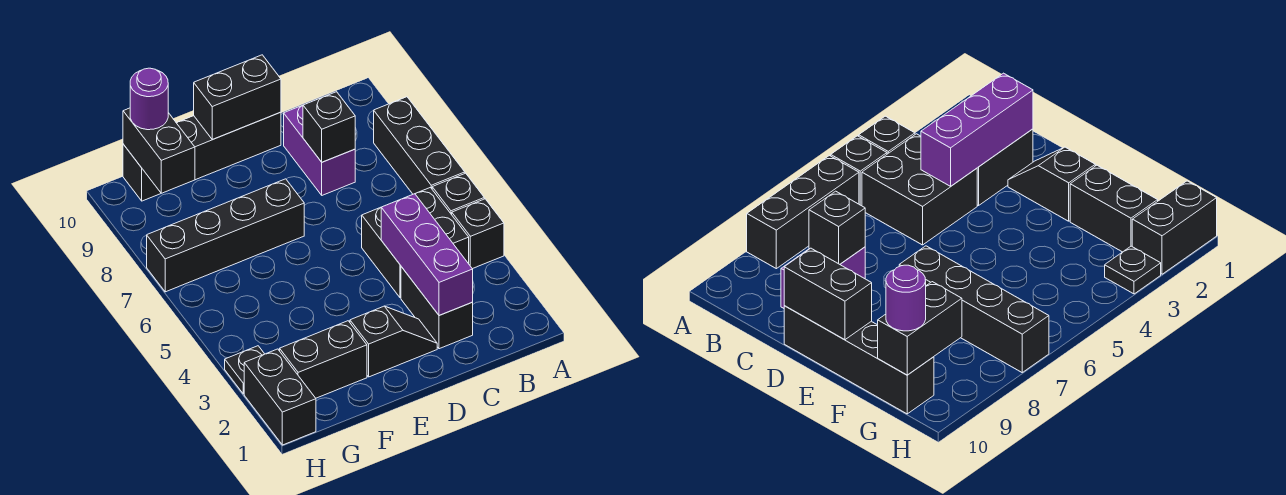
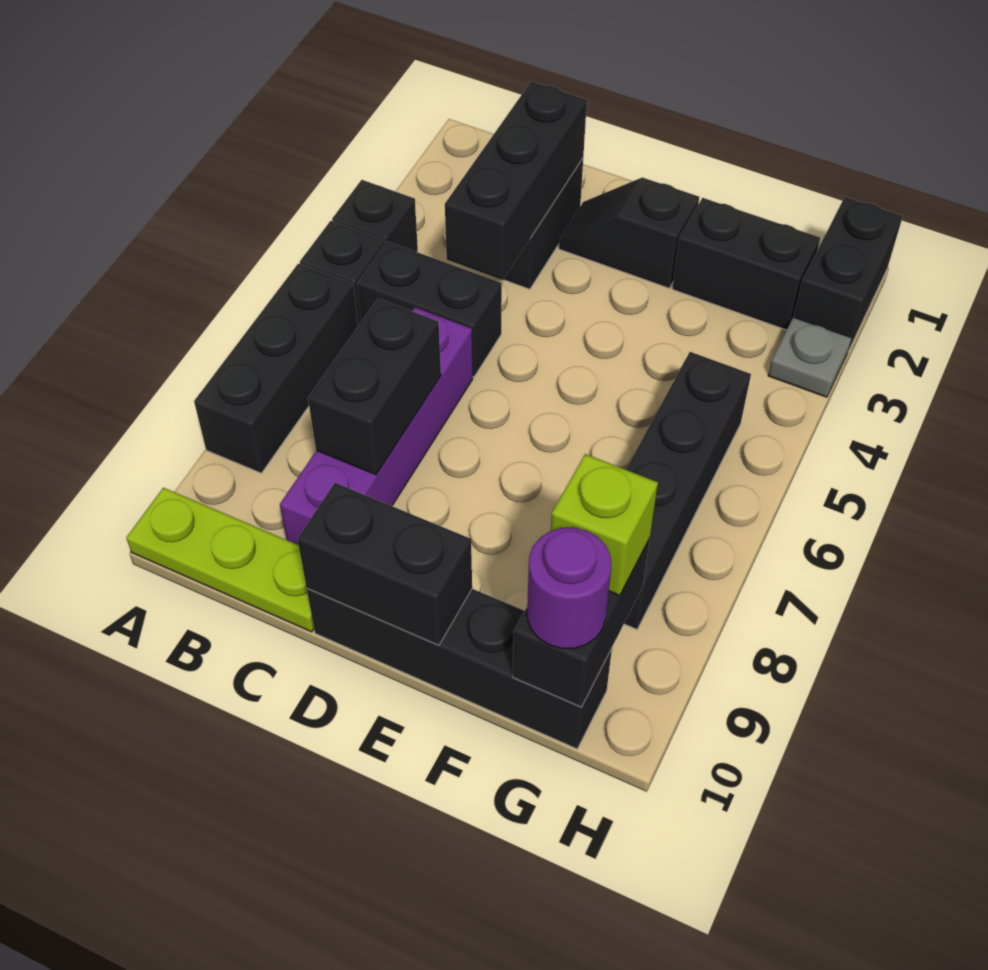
none -> lime plate A10:C10 level 1
black brick B4:C5 level 1 -> black brick B5:C5 level 1
purple brick C2:C4 level 2 -> black brick C2:C4 level 2
purple brick C8:C9 level 1 -> purple brick C6:C9 level 1
black brick C8 level 2 -> black brick C7:C8 level 2
black brick E7:H7 level 1 -> black brick G5:G8 level 1
none -> lime brick G9 level 3
black plate H3 level 1 -> grey plate H3 level 1

